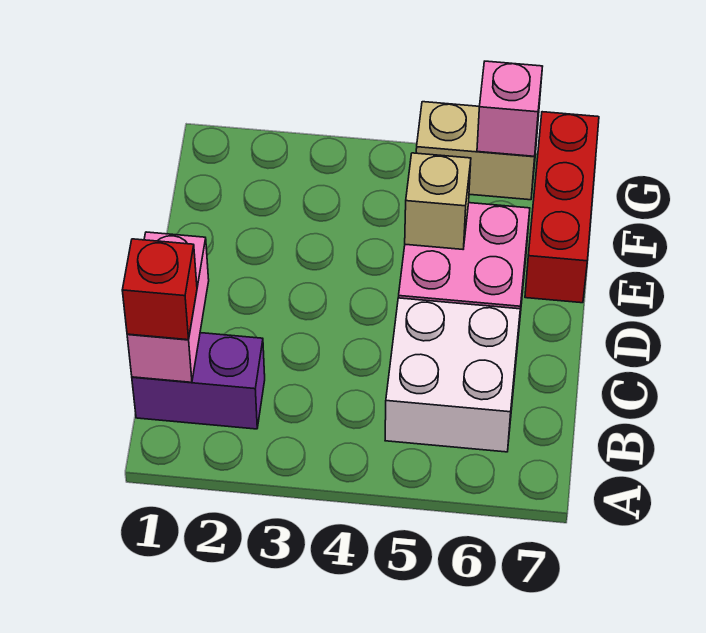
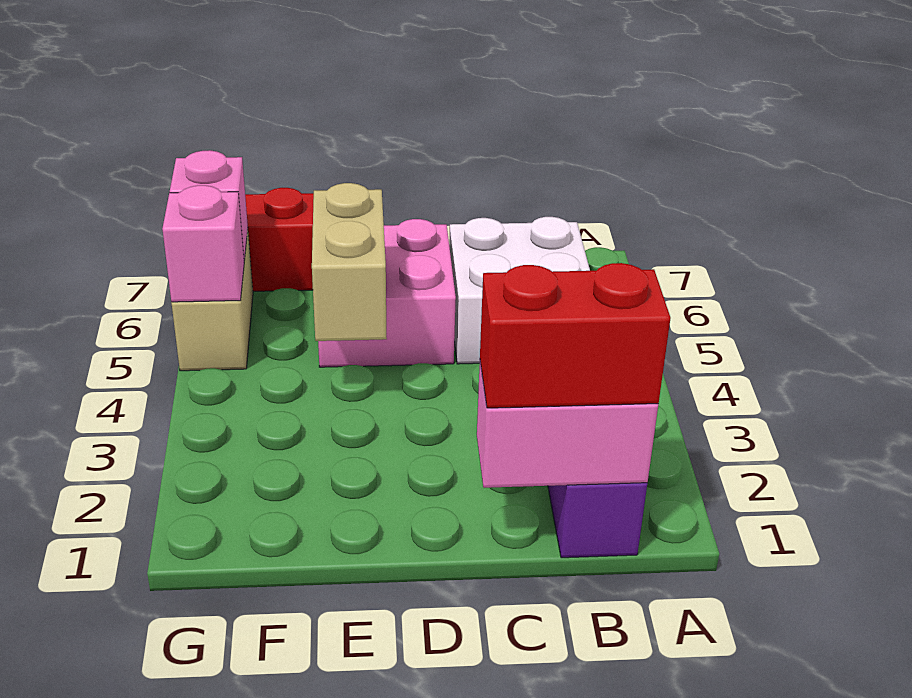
red brick B1 level 3 -> red brick B1:C1 level 3
tan brick E5 level 2 -> tan brick E4:E5 level 2
none -> pink brick G5 level 2

